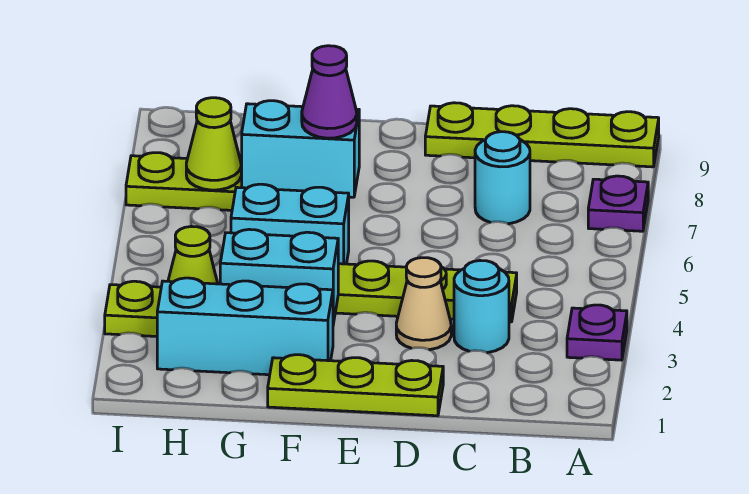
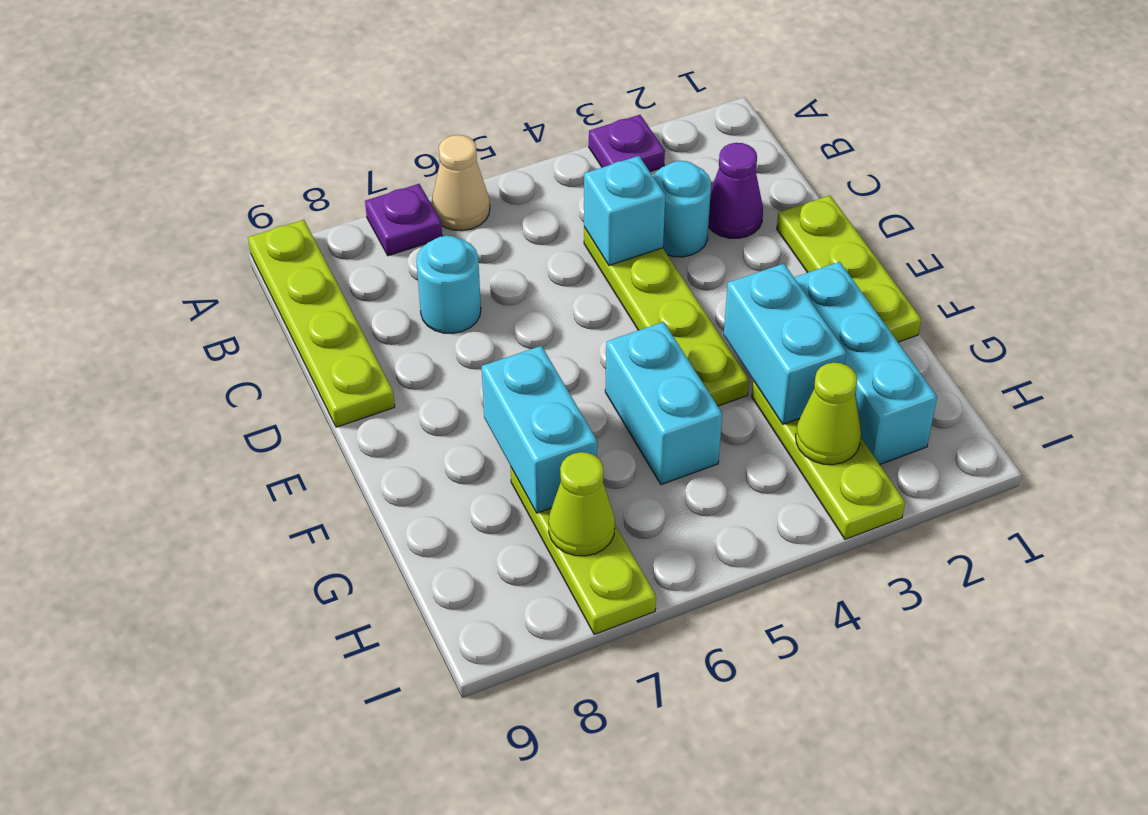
none -> cyan brick C4 level 2
tan cone D3 level 1 -> tan cone A6 level 1
purple cone F7 level 3 -> purple cone C2 level 1

